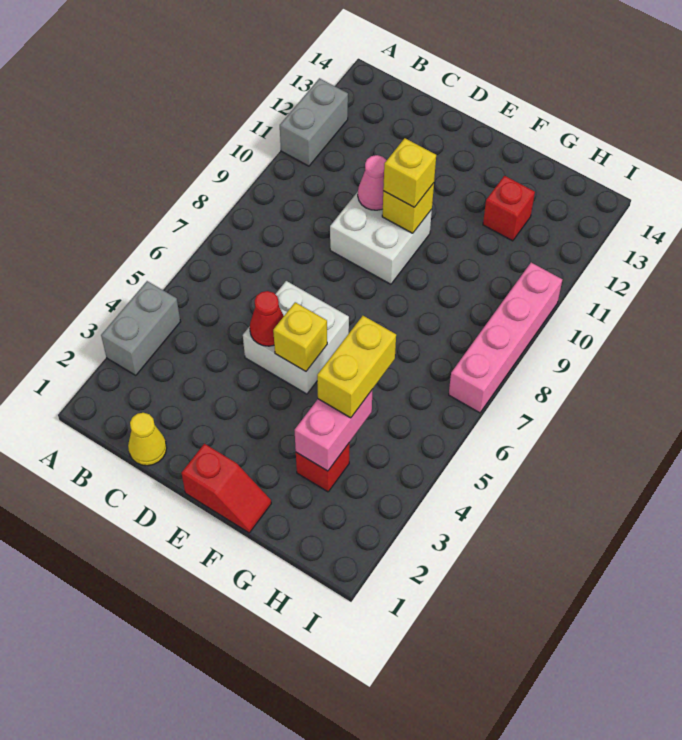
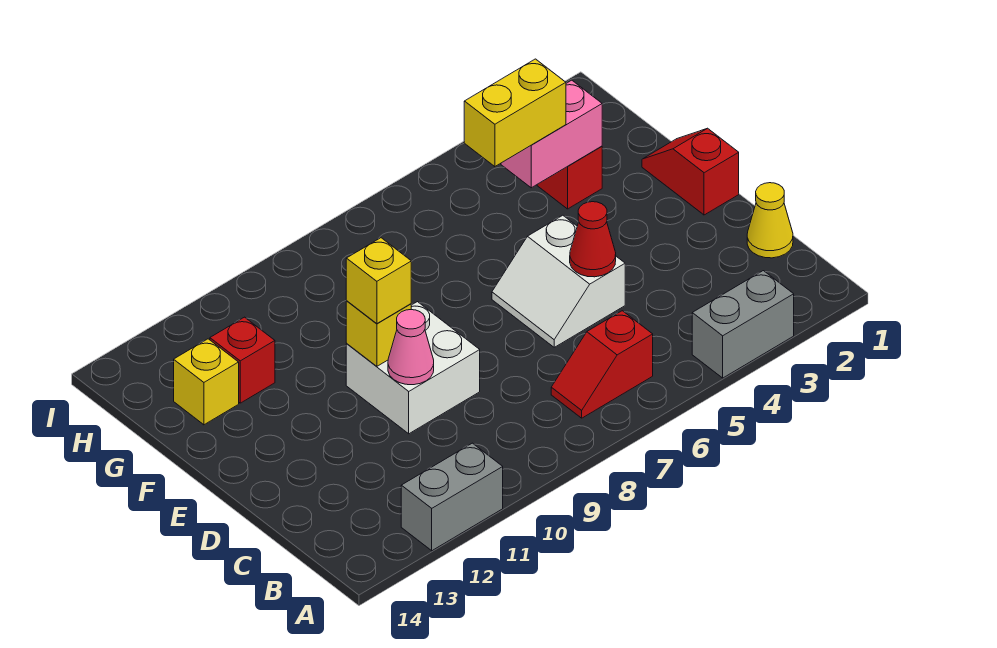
none -> red slope B6:B7 level 1 top 6
white brick D5:E6 level 1 -> white slope D5:E6 level 1 top 5
yellow brick E5 level 2 -> yellow brick G13 level 1
pink brick I7:I10 level 1 -> none

